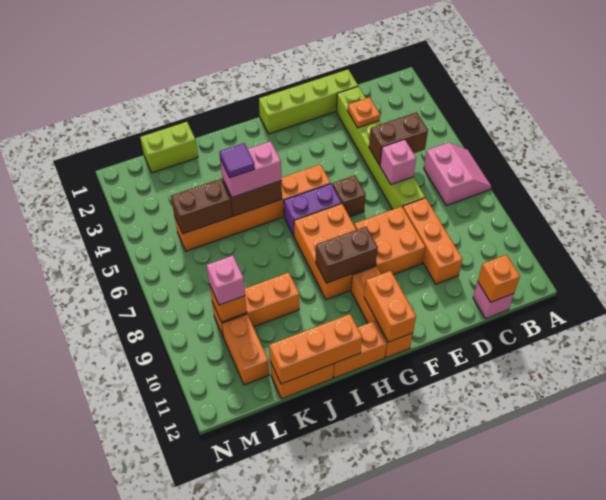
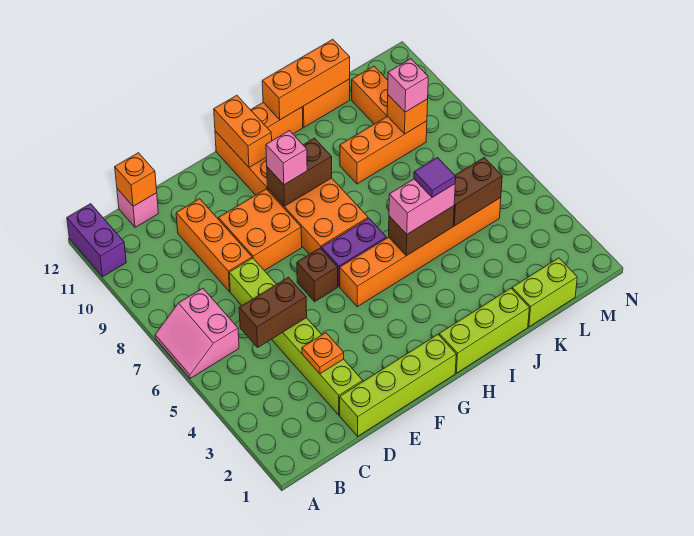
none -> purple brick A11:A12 level 1
pink brick D6 level 2 -> pink brick G9 level 3
none -> lime brick H1:J1 level 1

